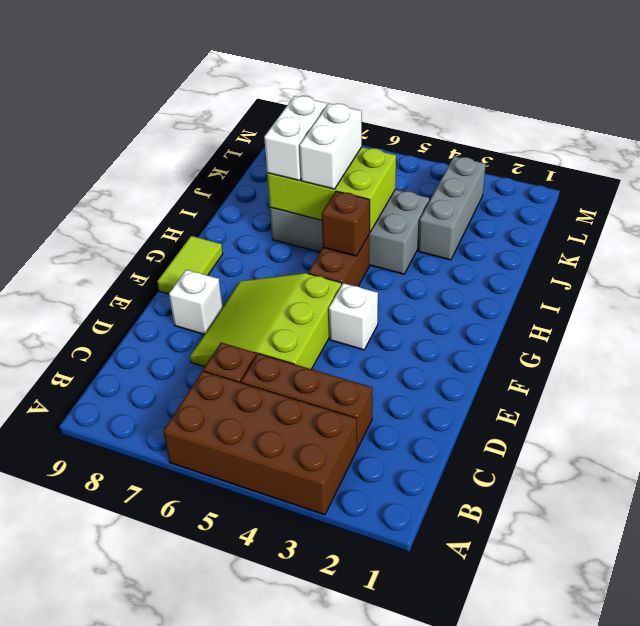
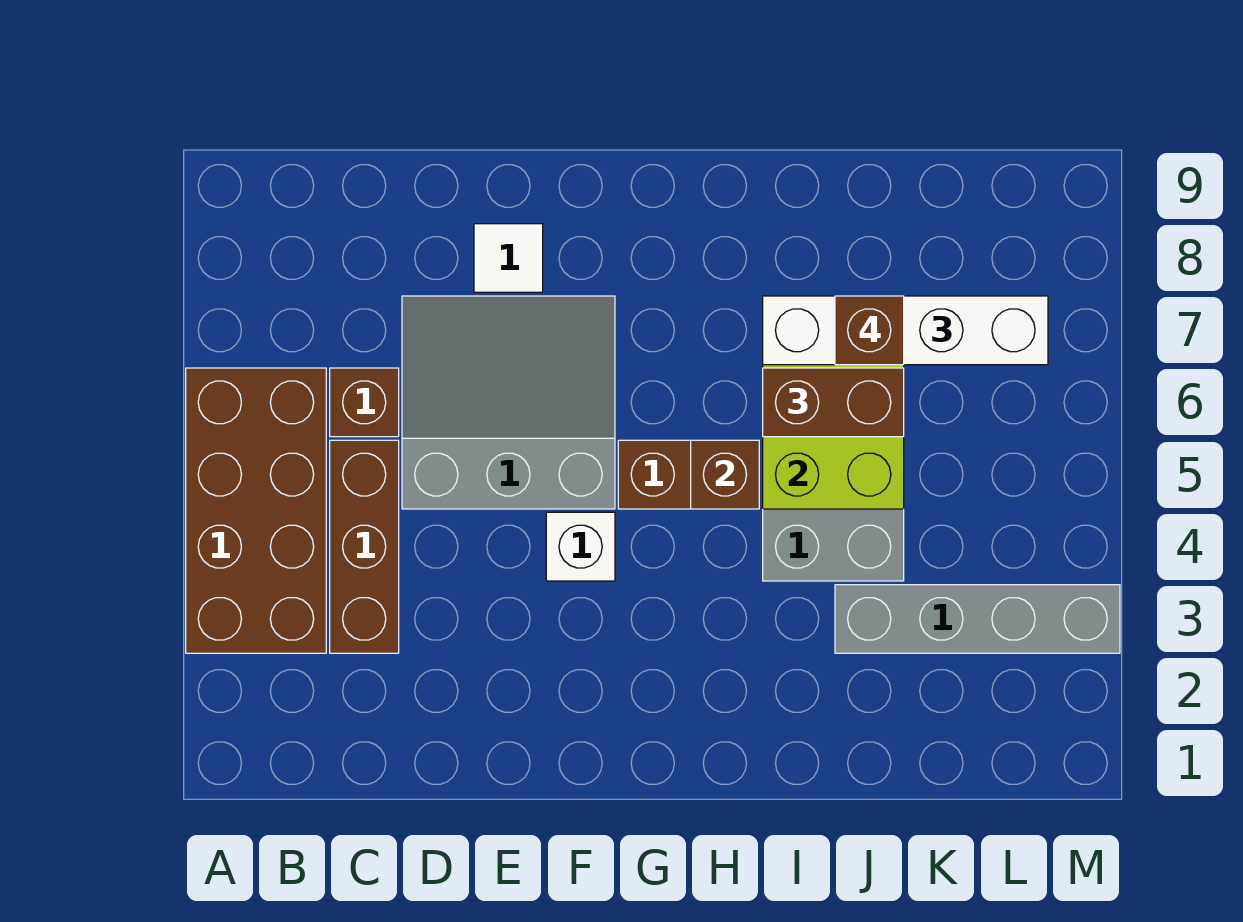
lime slope D5:F7 level 1 top 5 -> grey slope D5:F7 level 1 top 5
white brick E8 level 1 -> white tile E8 level 1
lime tile F9:G9 level 1 -> none
white brick I6:J6 level 3 -> brown brick I6:J6 level 3
white brick I7:J7 level 3 -> white brick I7:L7 level 3
grey brick J3:L3 level 1 -> grey brick J3:M3 level 1
none -> brown brick J7 level 4

